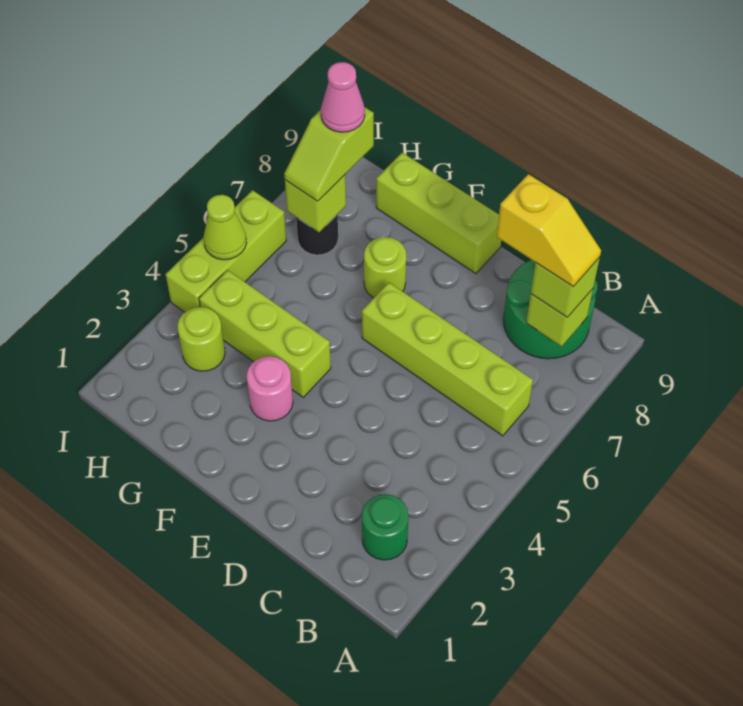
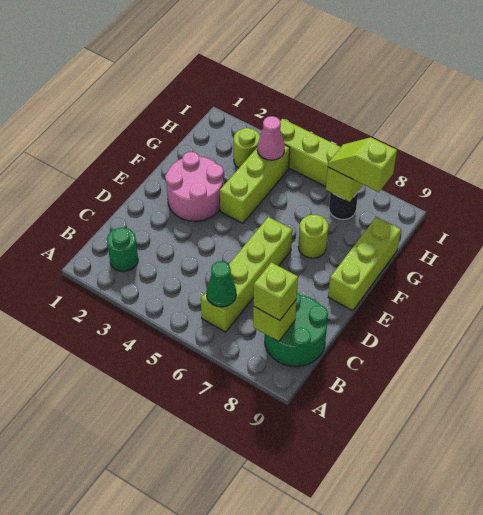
none -> green cone B6 level 2
yellow slope B8:C8 level 4 top C -> none
pink round brick F3 level 1 -> pink round brick E2:F3 level 1
pink cone H8 level 4 -> pink cone H4 level 2
lime cone I5 level 2 -> none

